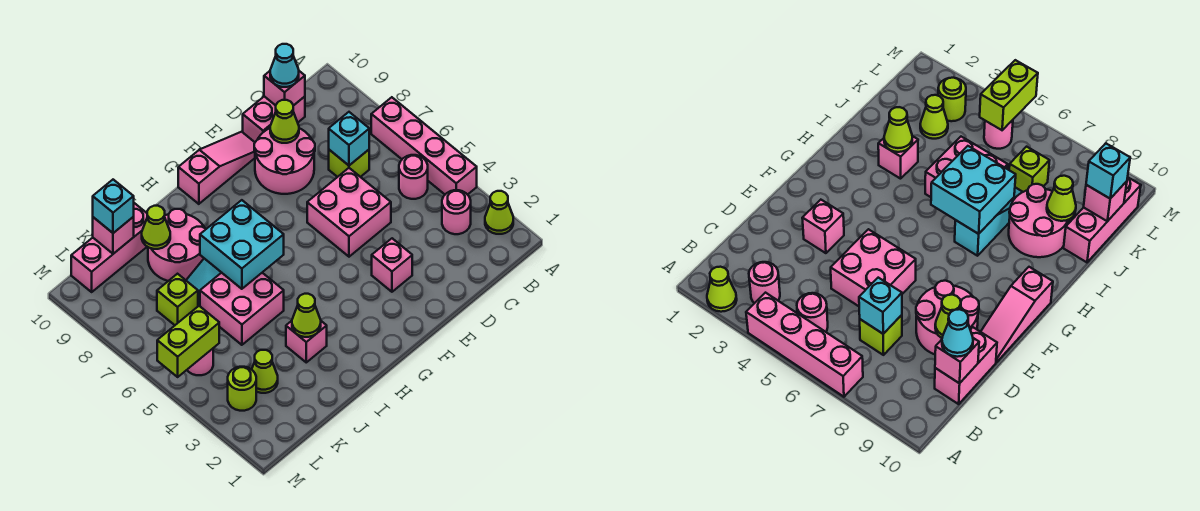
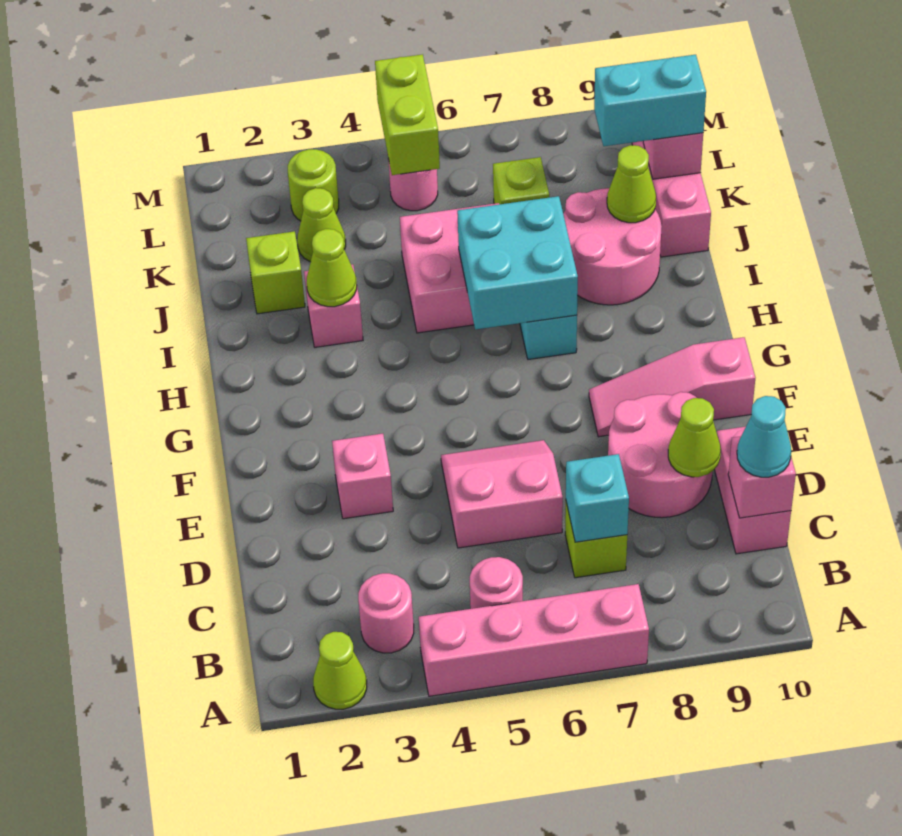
pink brick D5:E6 level 1 -> pink slope D5:E6 level 1 top D
pink slope E10:G10 level 1 top G -> pink slope F8:F10 level 1 top 10
none -> lime brick J2 level 1
cyan brick K10 level 3 -> cyan brick K9:K10 level 3

